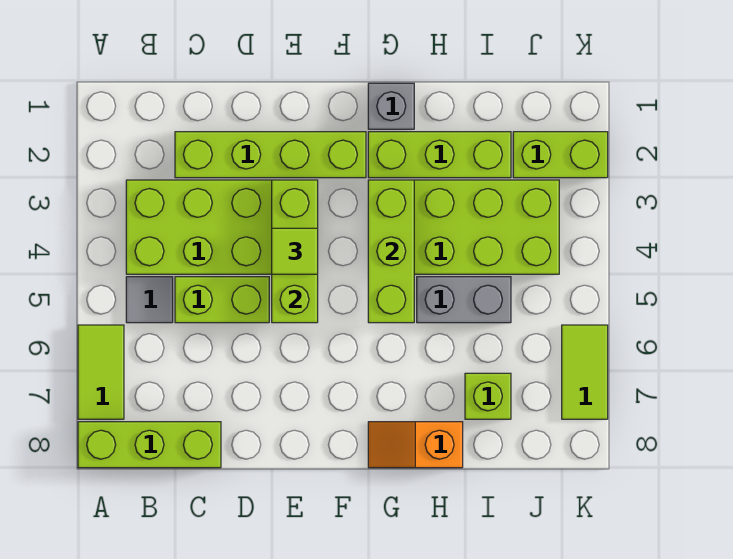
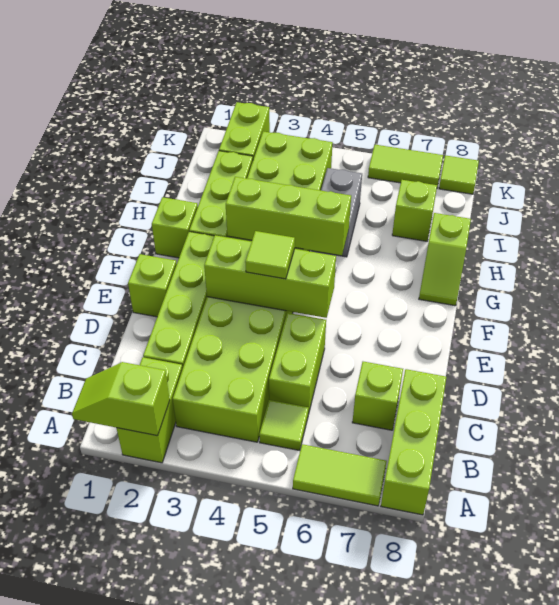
none -> lime slope A1:A2 level 2 top 2
none -> lime brick A2:B2 level 1
grey tile B5 level 1 -> lime tile B5 level 1
none -> lime brick C7 level 1
none -> lime brick E1 level 1
grey brick G1 level 1 -> lime brick G1 level 1
orange slope G8:H8 level 1 top H -> lime slope G8:H8 level 1 top H
none -> lime tile K8 level 1

